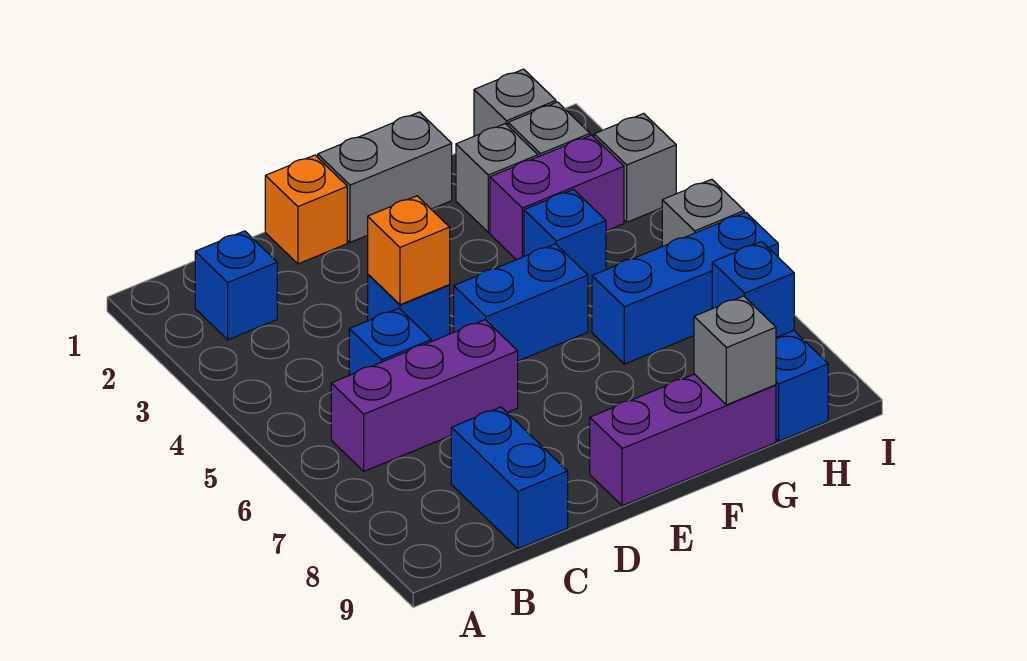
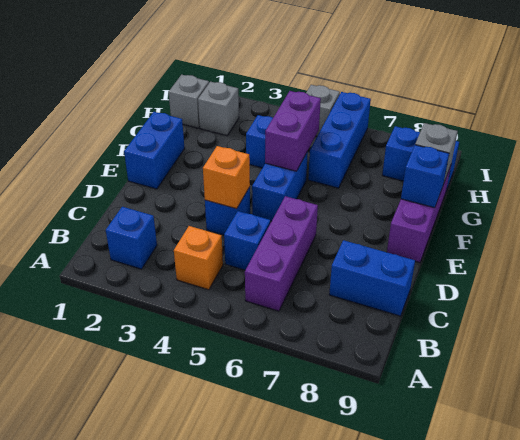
orange brick D1 level 1 -> orange brick B4 level 1
grey brick E1:F1 level 1 -> blue brick E1:F1 level 1
grey brick G2 level 1 -> none
purple brick G3:H3 level 1 -> purple brick F5:G5 level 2
blue brick H8 level 2 -> blue brick F9 level 2
grey brick I3 level 1 -> none

